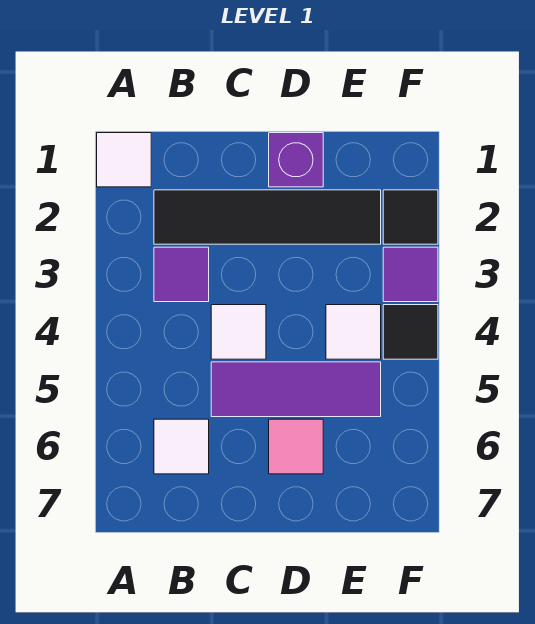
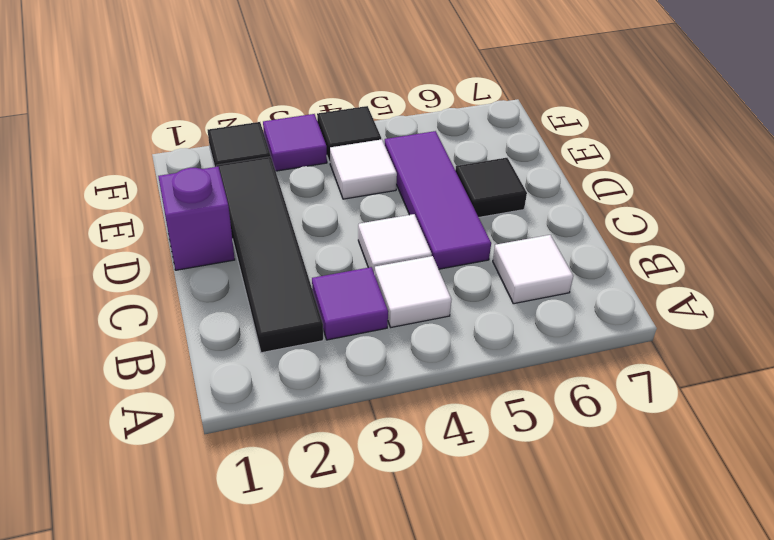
white tile A1 level 1 -> white tile B4 level 1
pink tile D6 level 1 -> black tile D6 level 1

